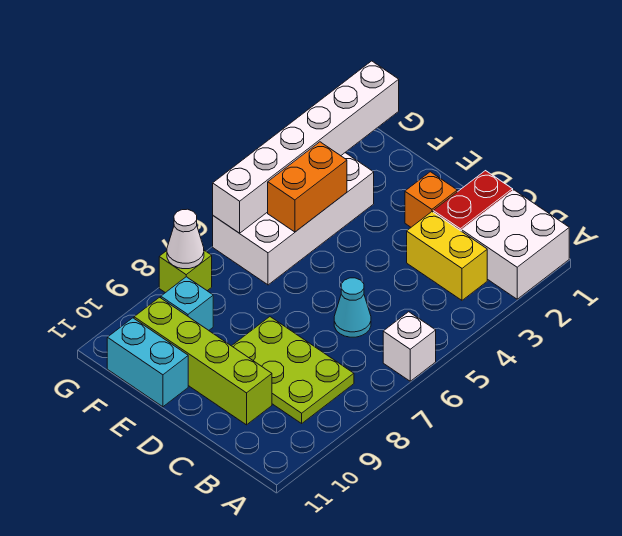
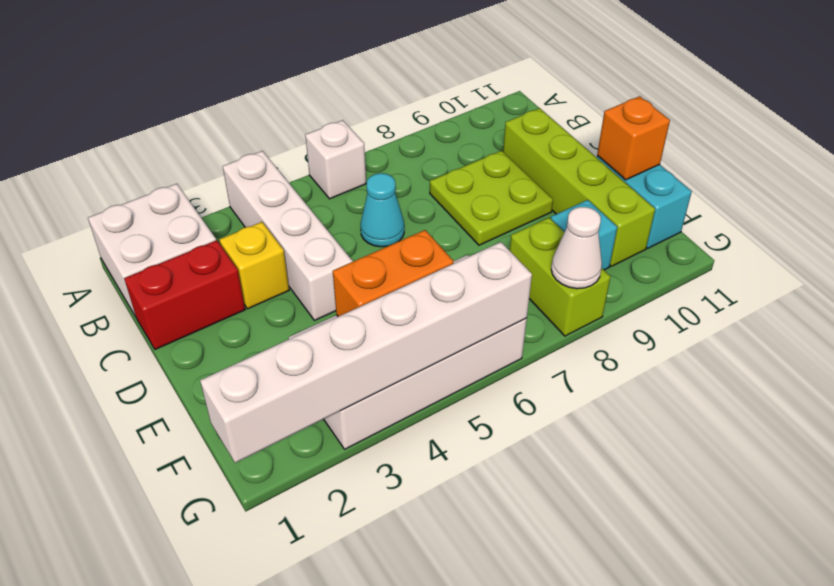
none -> white brick A4:D4 level 1
yellow brick B3:C3 level 1 -> yellow brick C3 level 1
lime plate B8:D9 level 1 -> lime plate C8:D9 level 1
orange brick D2 level 1 -> orange brick E11 level 2
lime brick G8 level 1 -> lime brick F8:G8 level 1

